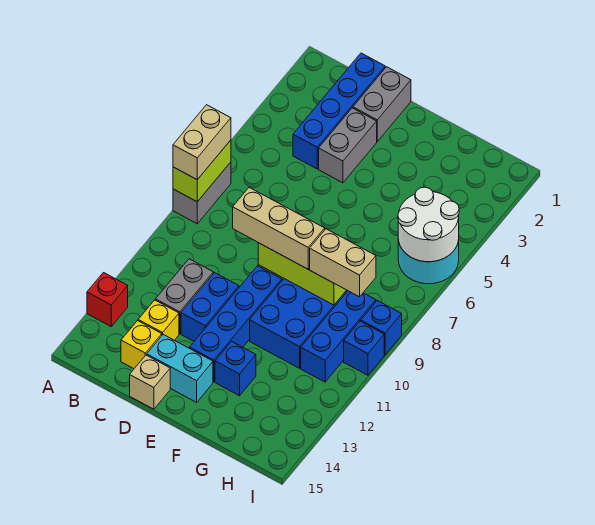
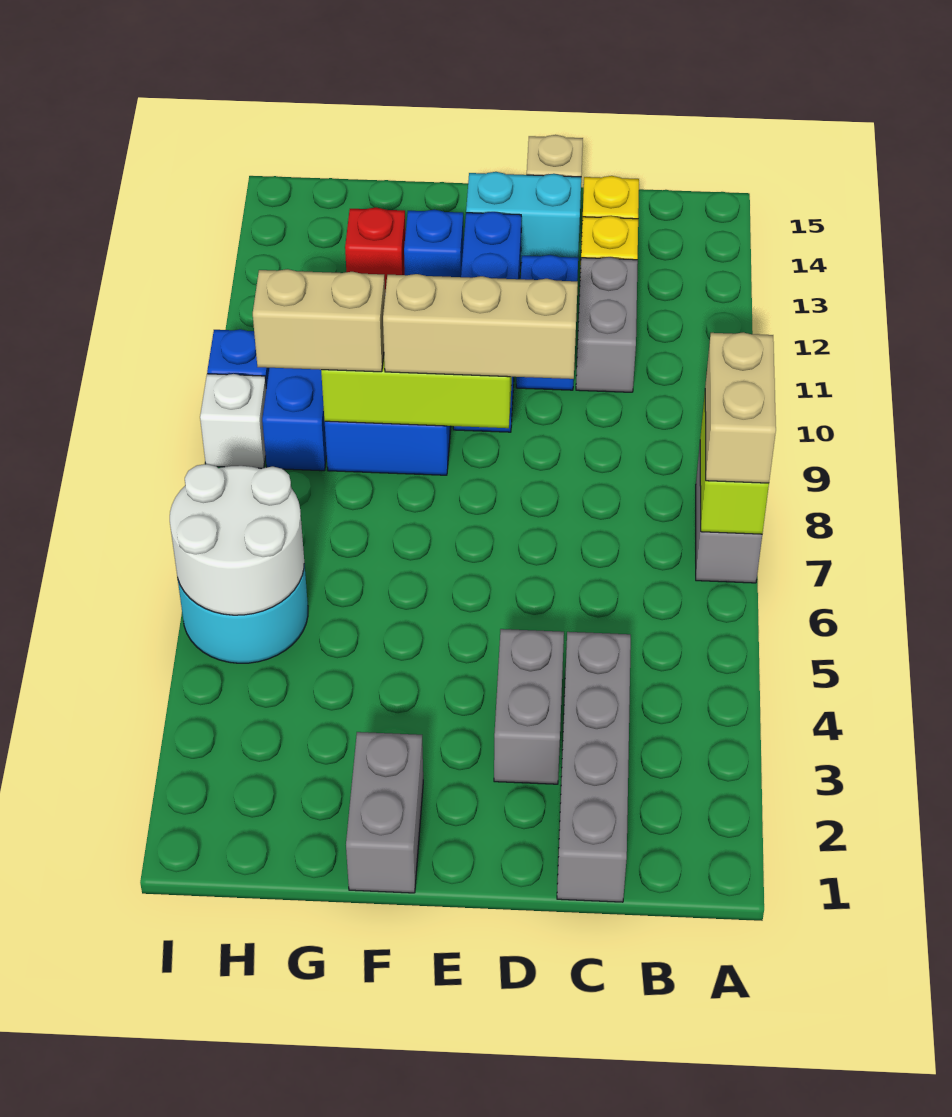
red brick A13 level 1 -> red brick G13 level 1
blue brick C1:C4 level 1 -> grey brick C1:C4 level 1
grey brick D1:D2 level 1 -> grey brick F1:F2 level 1
blue brick I9 level 1 -> white brick I9 level 1

